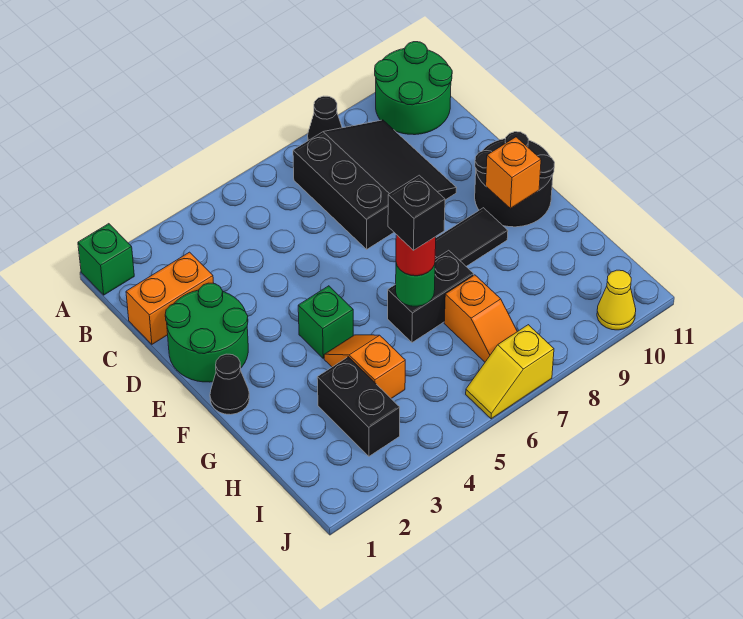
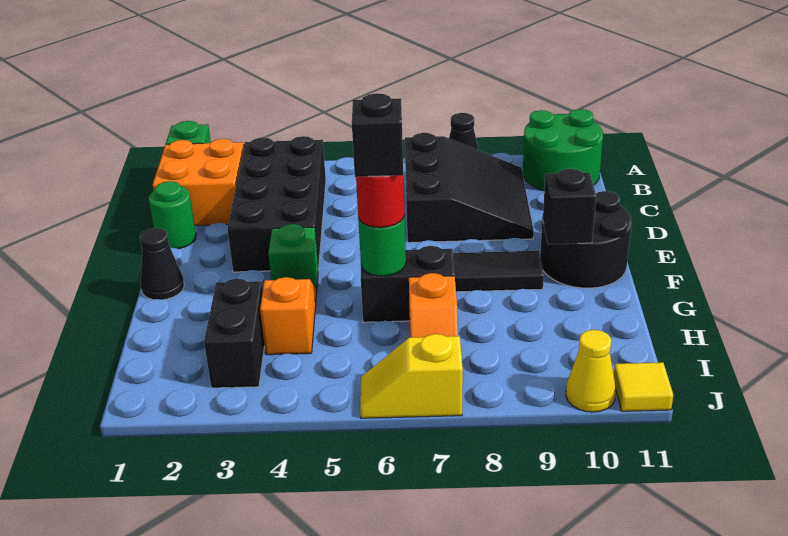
none -> black brick B3:E4 level 1
orange brick C1:C2 level 1 -> orange brick B1:C2 level 1
green round brick D1:E2 level 1 -> green round brick D1 level 1
orange brick F10 level 2 -> black brick F10 level 2
none -> yellow tile J11 level 1

